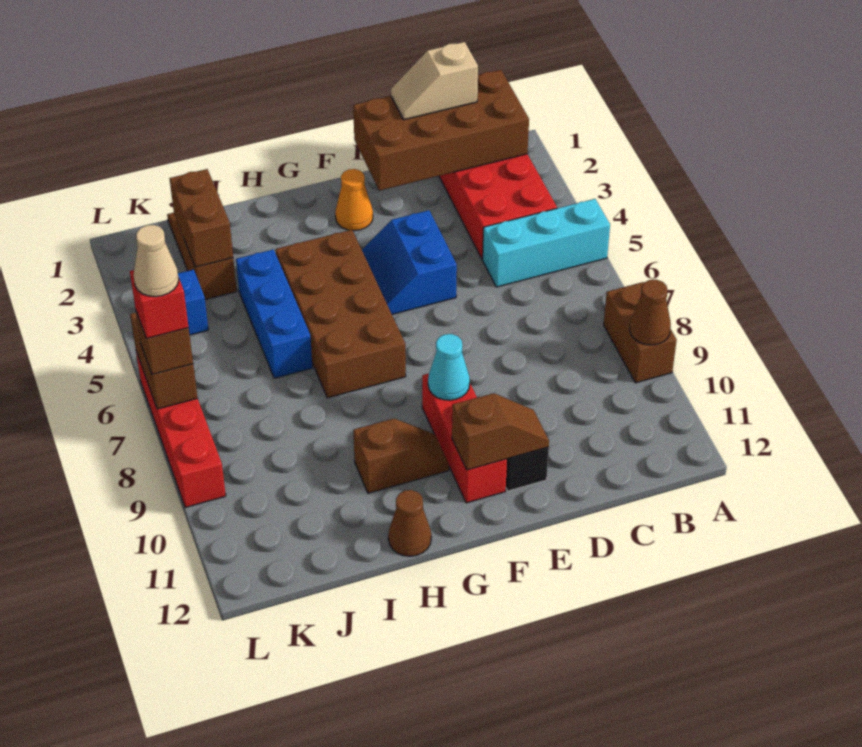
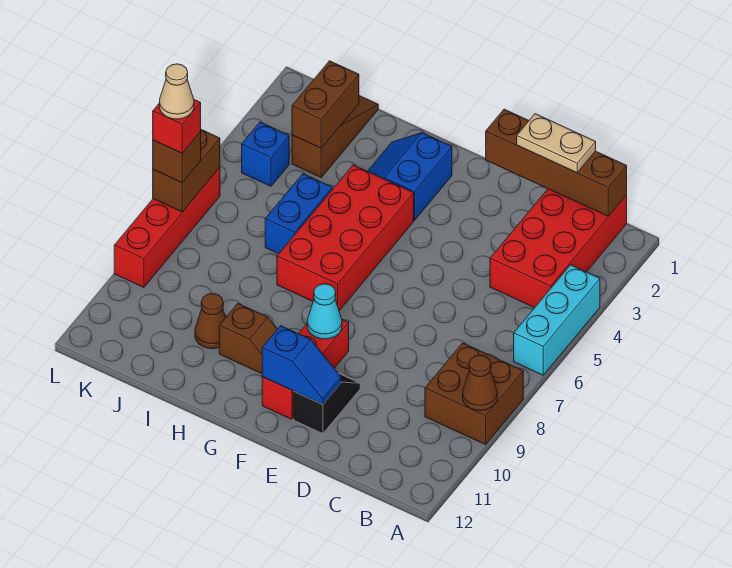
cyan brick A5:C5 level 1 -> cyan brick A4:A6 level 1
brown brick A8:A9 level 1 -> brown brick A8:B9 level 1
brown brick B1:E2 level 2 -> brown brick B1:E1 level 2
tan slope C1:D1 level 3 top C -> tan plate C1:D1 level 3
blue slope E4:F5 level 1 top E -> blue slope G2:H3 level 1 top G
brown slope E11:F11 level 2 top F -> blue slope E11:F11 level 2 top F
orange cone F2 level 1 -> none
brown brick G4:H7 level 1 -> red brick G4:H7 level 1
brown cone H12 level 1 -> brown cone I10 level 1
blue brick I4:I6 level 1 -> blue brick I5:I6 level 1

